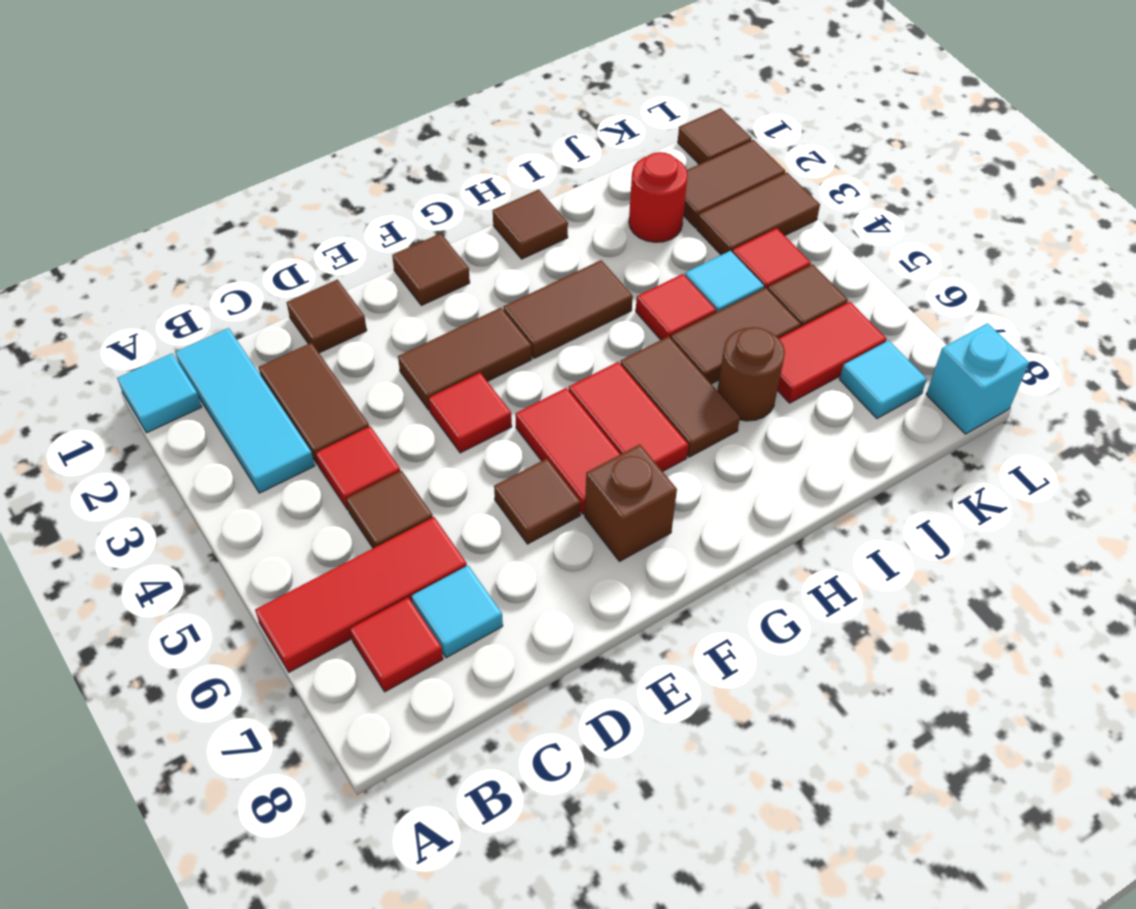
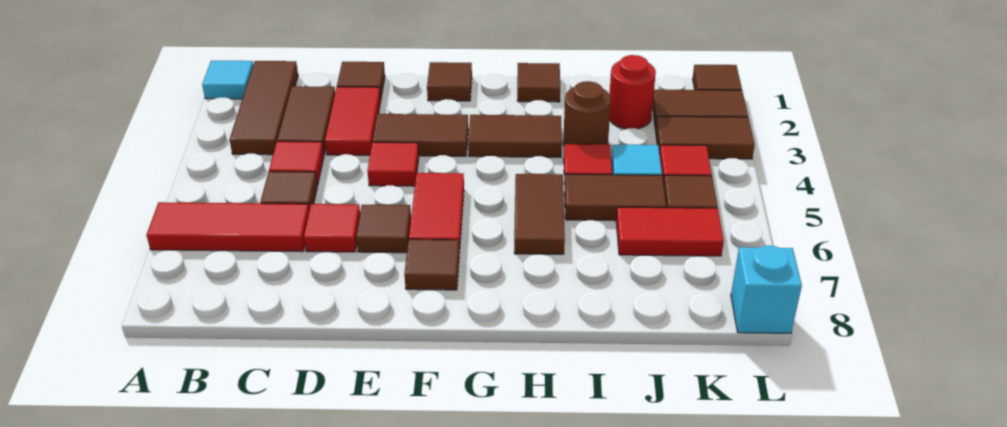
cyan tile B1:B3 level 1 -> brown tile B1:B3 level 1
red tile B7 level 1 -> red tile D6 level 1
cyan tile C7 level 1 -> none
brown brick F7 level 1 -> brown tile F7 level 1
red tile G5:G6 level 1 -> red tile D2:D3 level 1
brown round brick I6 level 1 -> brown round brick I3 level 1
cyan tile K7 level 1 -> none

